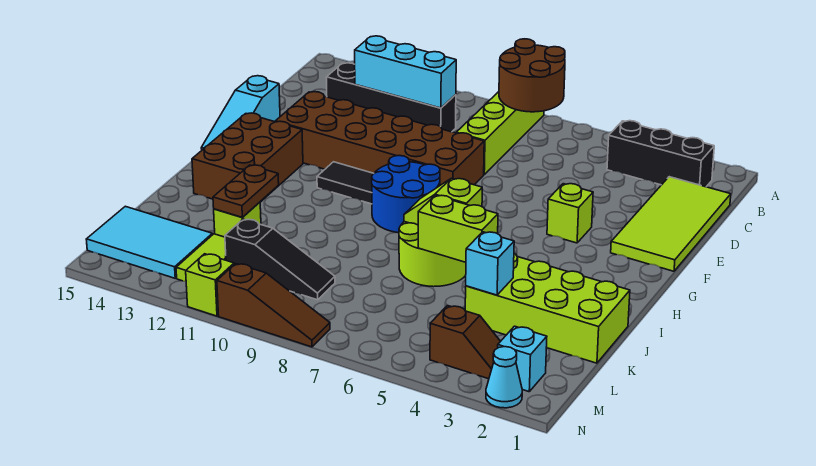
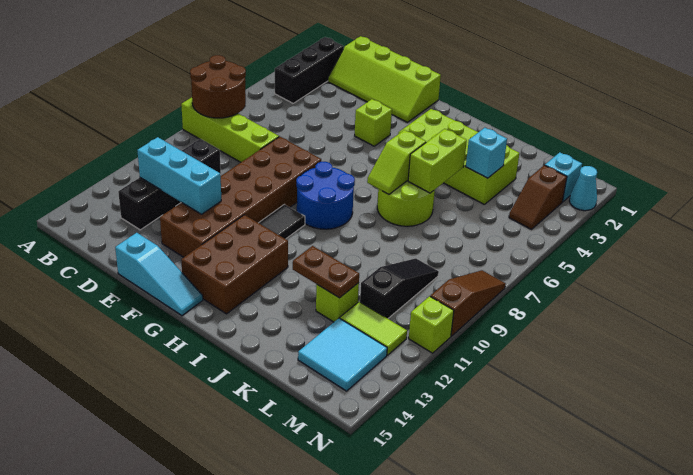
lime tile C1:F2 level 1 -> lime slope C1:F2 level 1 top 1
cyan brick C10:C12 level 2 -> cyan brick C12:E12 level 2
brown brick G13:I14 level 1 -> brown brick G12:H14 level 1
lime brick J1:K4 level 1 -> lime brick H3:K4 level 1
cyan tile L13:M15 level 1 -> cyan tile L13:M14 level 1
brown slope M3:M4 level 1 top 4 -> brown slope M3:M4 level 1 top 3

